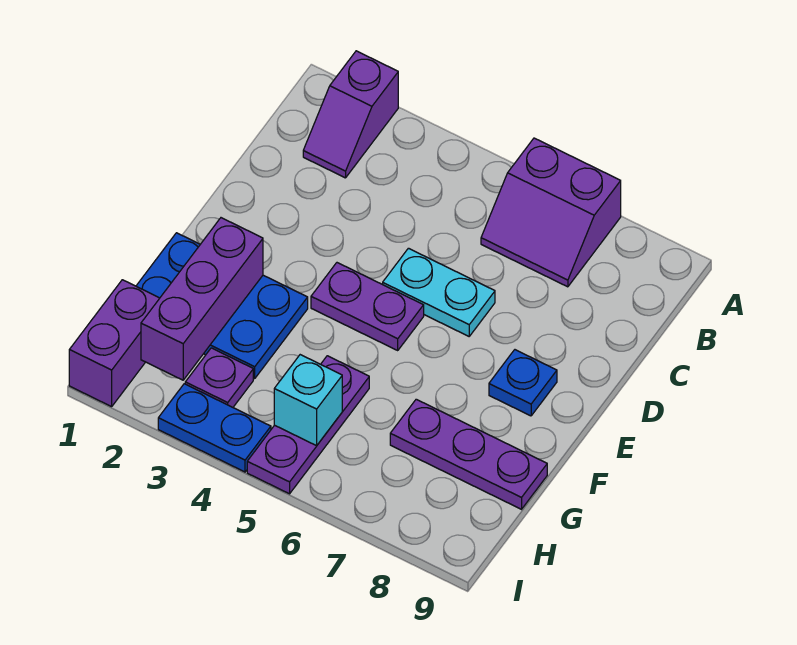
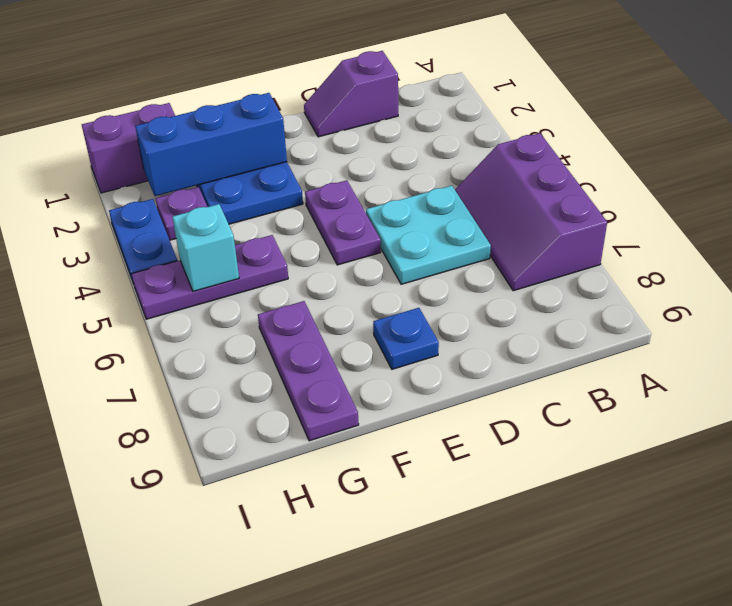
purple slope A2:B2 level 1 top A -> purple slope C1:D1 level 1 top C
purple slope A6:B7 level 1 top A -> purple slope A5:B7 level 1 top A
cyan plate D5:D6 level 1 -> cyan plate C5:D6 level 1
purple brick F2:H2 level 2 -> blue brick F2:H2 level 2

